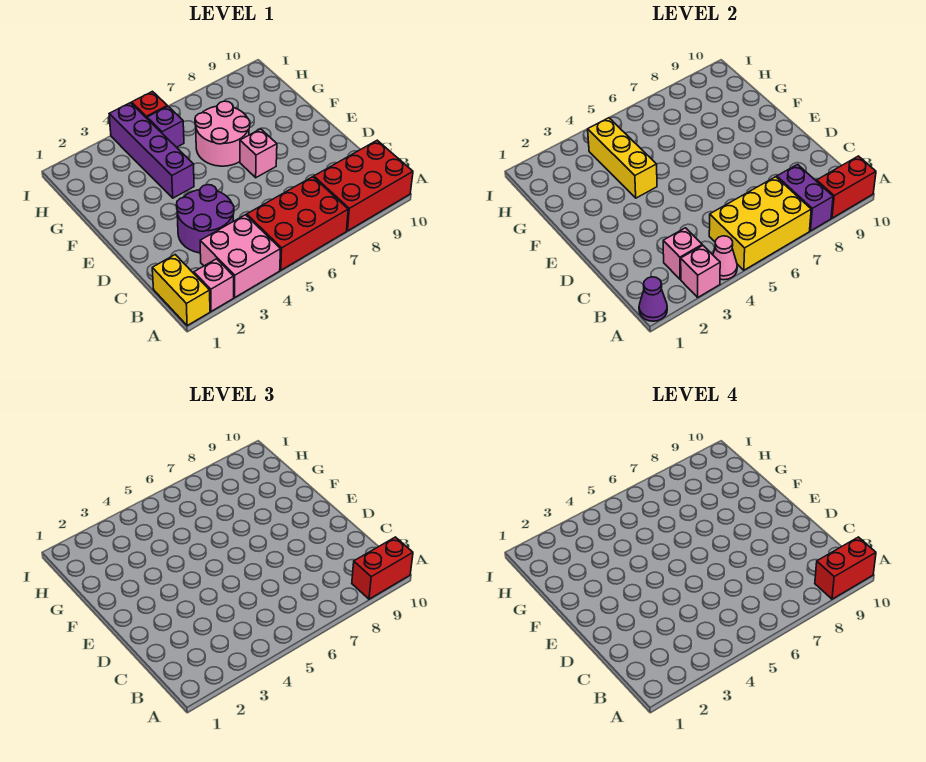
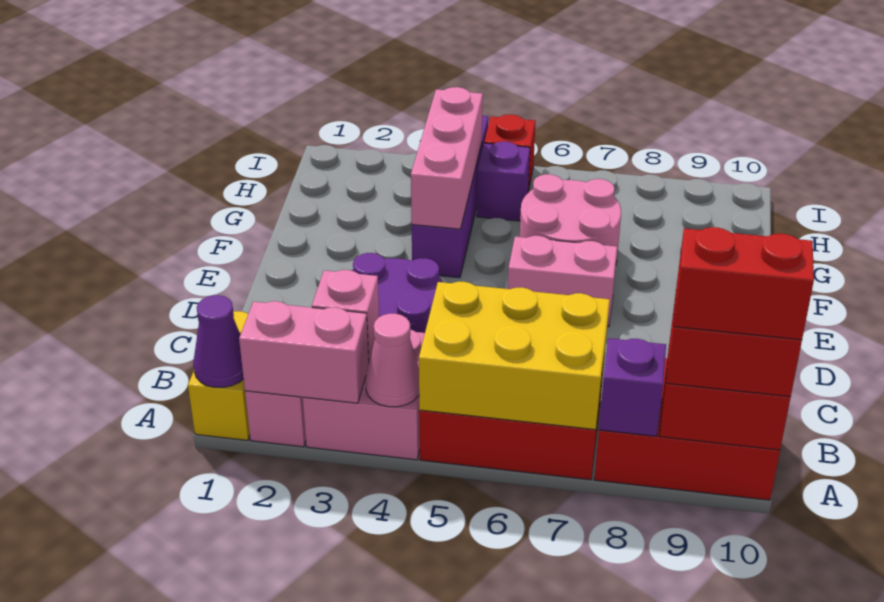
pink brick A3 level 2 -> pink brick A2:A3 level 2
purple brick A8:B8 level 2 -> purple brick A8 level 2
pink brick E7 level 1 -> pink brick E6:E7 level 1
yellow brick F4:H4 level 2 -> pink brick F4:H4 level 2

